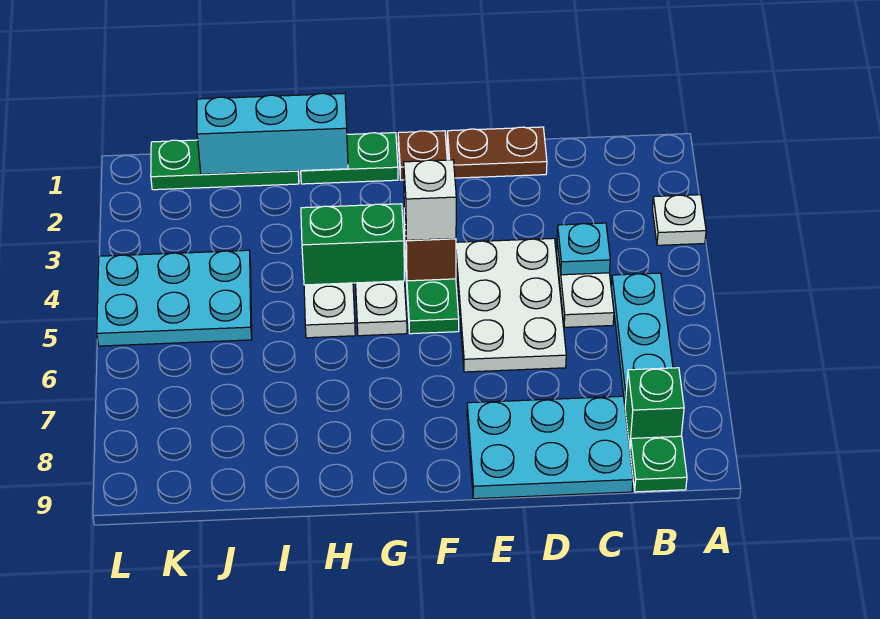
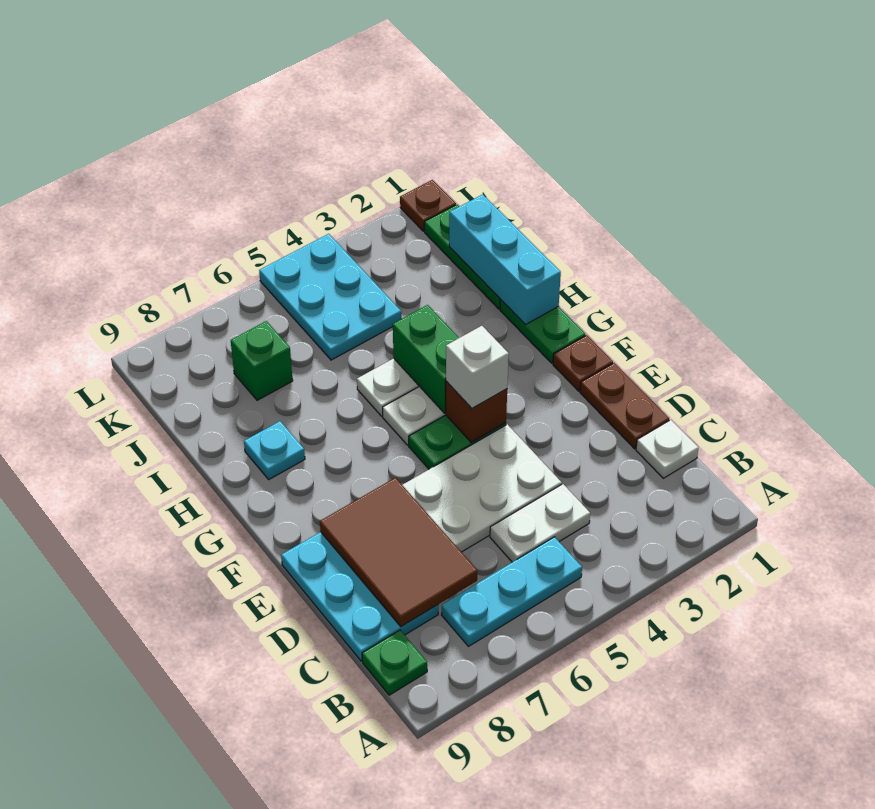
white plate A3 level 1 -> white plate C1 level 1
green brick B8 level 1 -> green brick J7 level 1
cyan plate C4 level 2 -> cyan plate H8 level 1
none -> brown tile C7:E8 level 2
none -> brown plate L1 level 1

